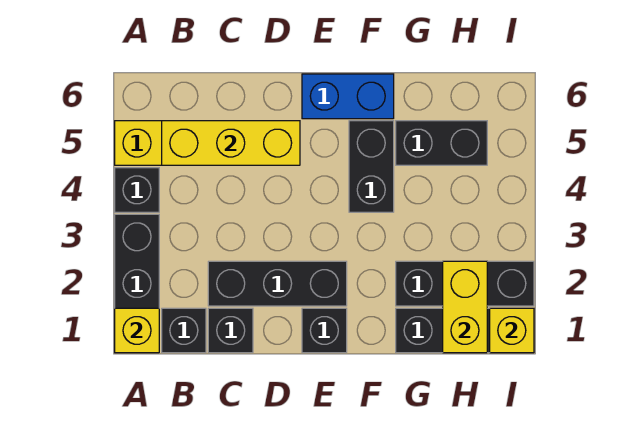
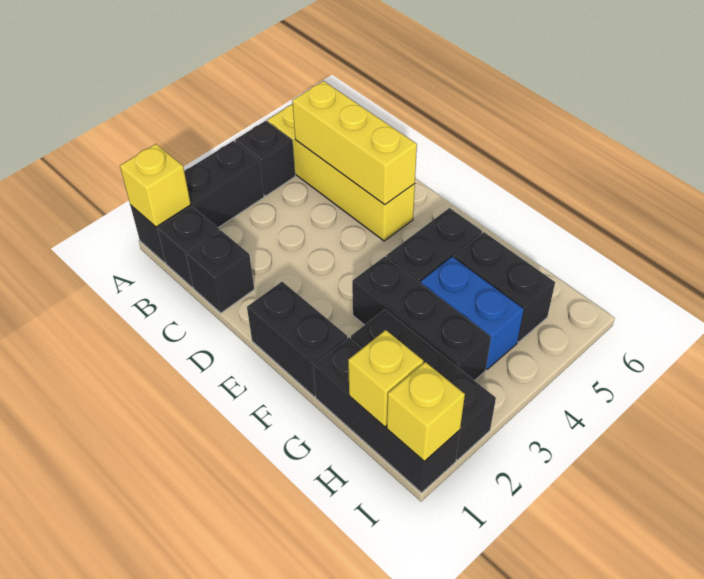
black brick C2:E2 level 1 -> black brick F3:H3 level 1
black brick E1 level 1 -> black brick E1:F1 level 1
blue brick E6:F6 level 1 -> blue brick G4:H4 level 1
yellow brick H1:H2 level 2 -> yellow brick H1 level 2

